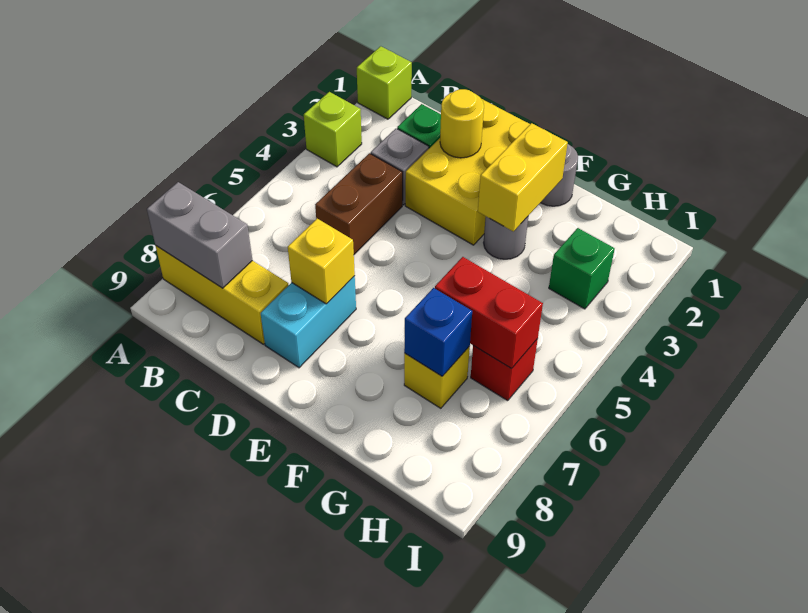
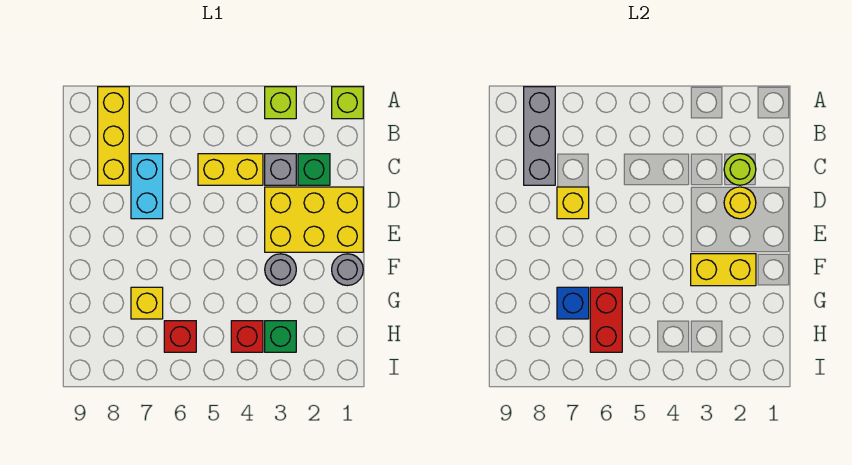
grey brick A8:B8 level 2 -> grey brick A8:C8 level 2
none -> lime round brick C2 level 2
brown brick C4:C5 level 1 -> yellow brick C4:C5 level 1
cyan brick D7:D8 level 1 -> cyan brick C7:D7 level 1
none -> red brick H4 level 1

